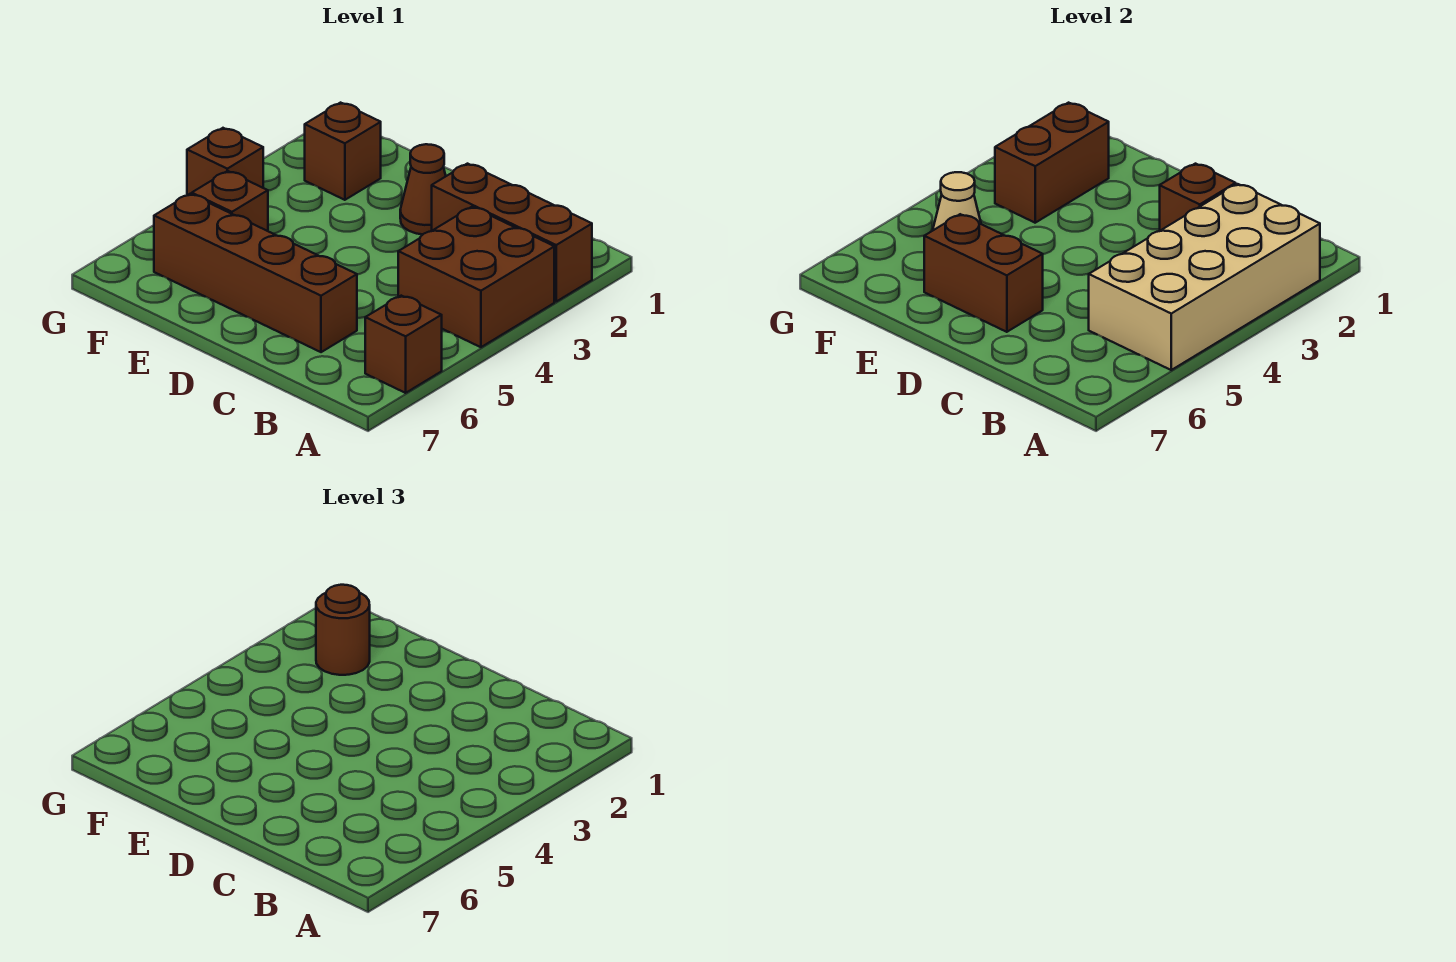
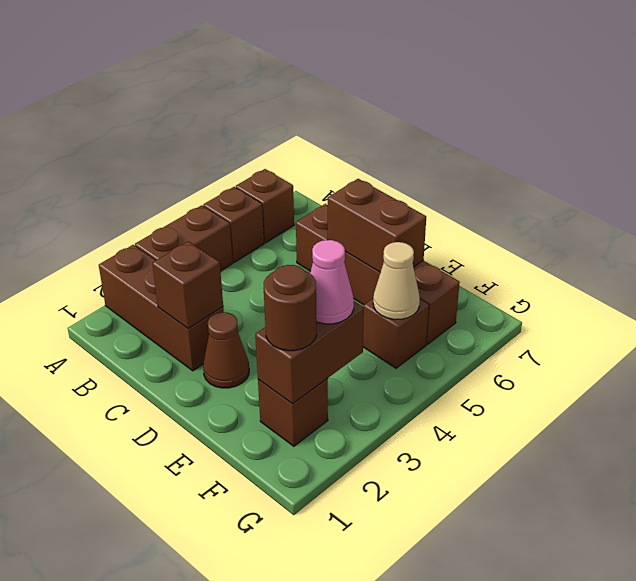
tan brick A2:B5 level 2 -> none
brown brick A3:B4 level 1 -> brown brick A3:A4 level 1
none -> pink cone F3 level 3
brown brick G4 level 1 -> brown brick A5 level 1

